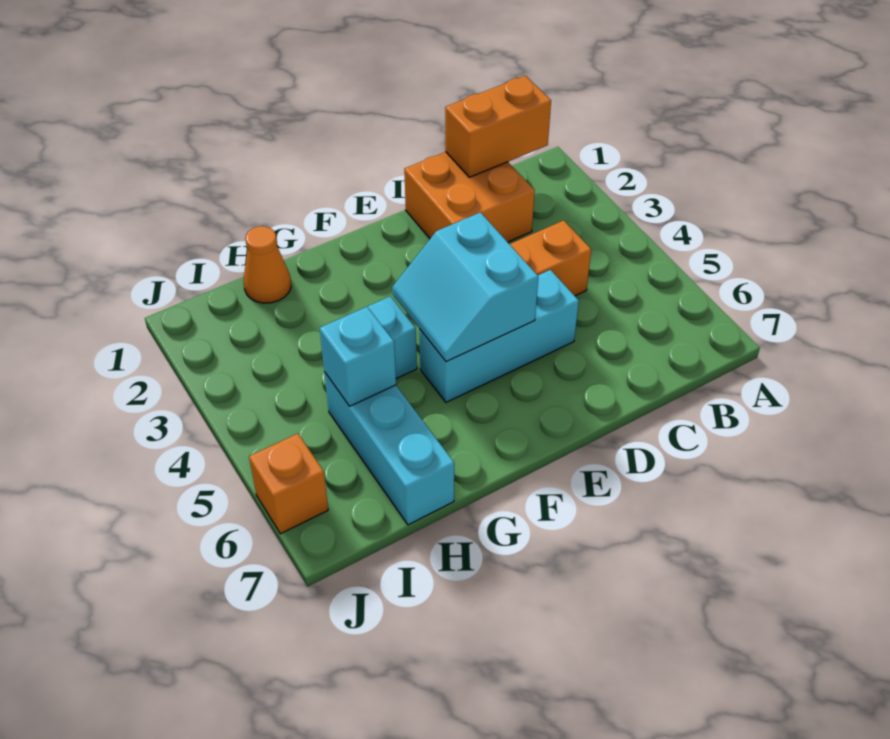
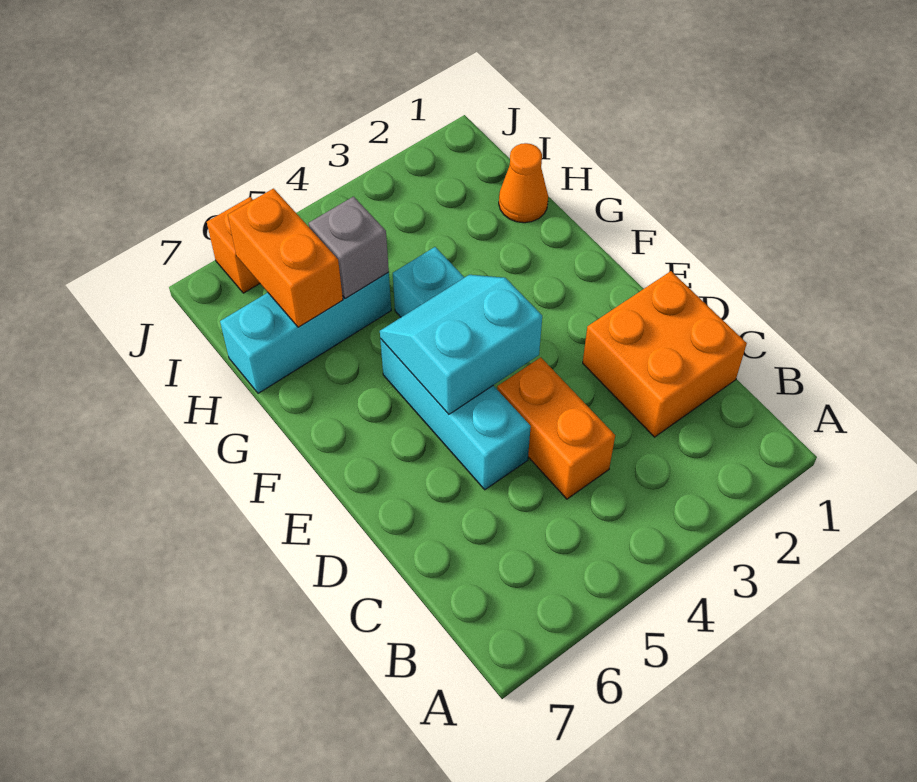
orange brick B1:C1 level 2 -> orange brick H6:I6 level 2
cyan brick H5 level 2 -> grey brick H5 level 2

